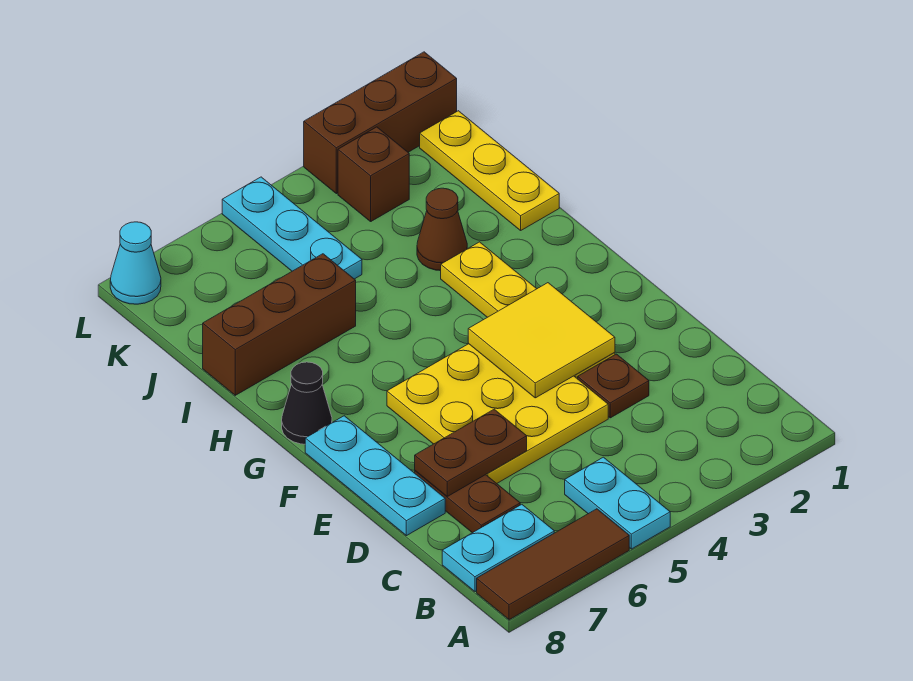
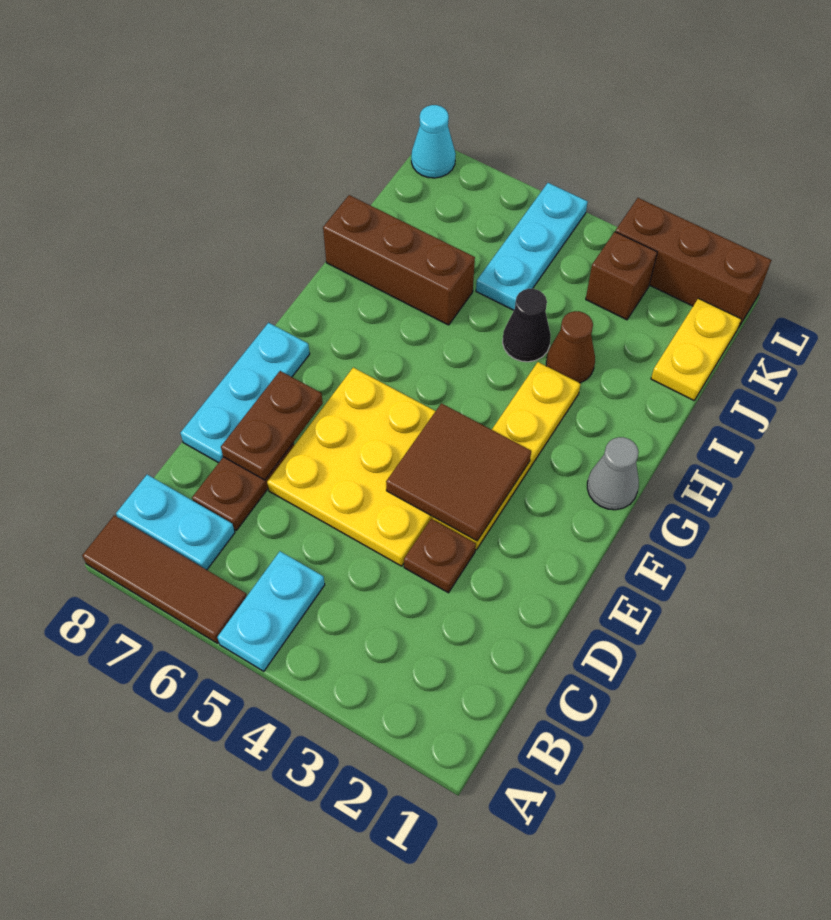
brown plate D6:D7 level 2 -> brown plate D7:E7 level 2
yellow tile E3:F4 level 2 -> brown tile E3:F4 level 2
none -> grey cone G1 level 1
black cone G8 level 1 -> black cone I4 level 1
yellow plate I1:K1 level 1 -> yellow plate J1:K1 level 1

